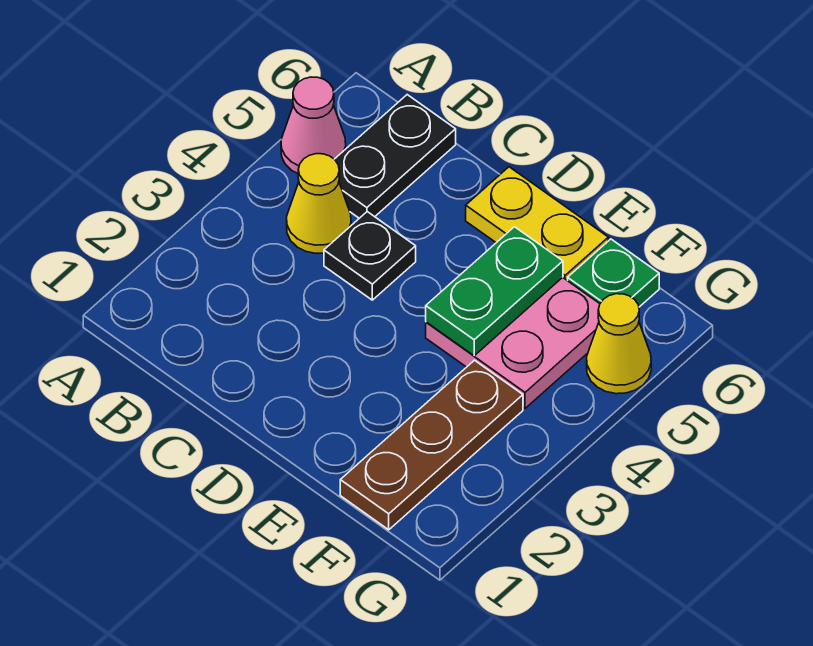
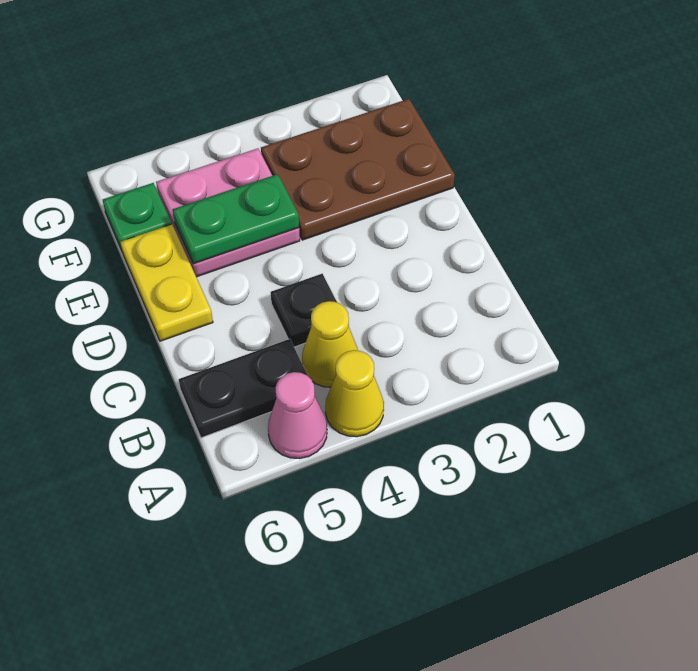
brown plate F1:F3 level 1 -> brown plate E1:F3 level 1
yellow cone G5 level 1 -> yellow cone A4 level 1

